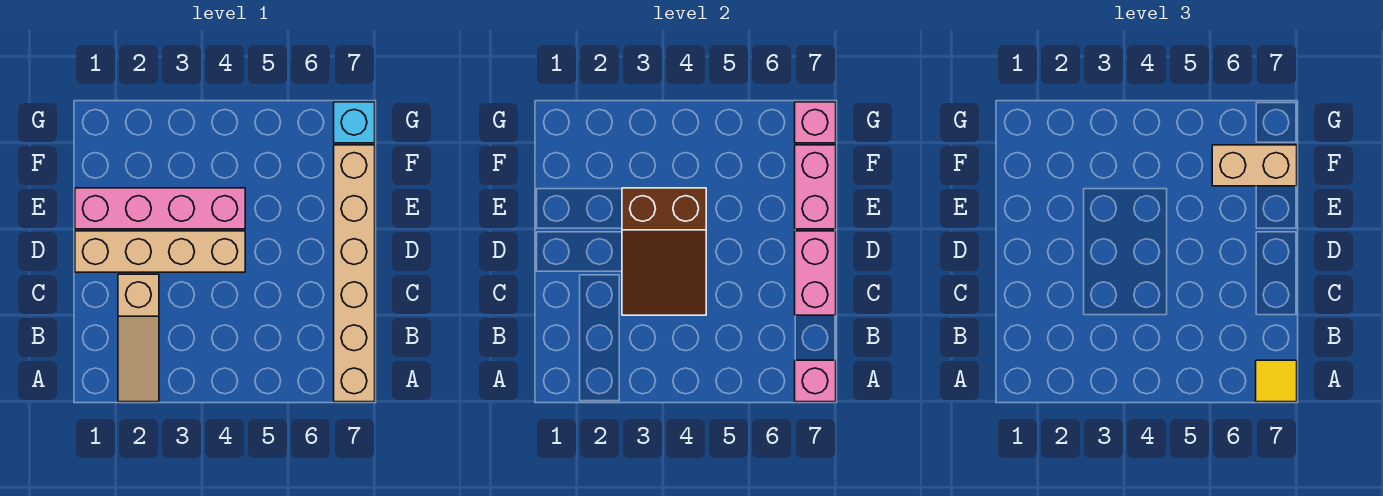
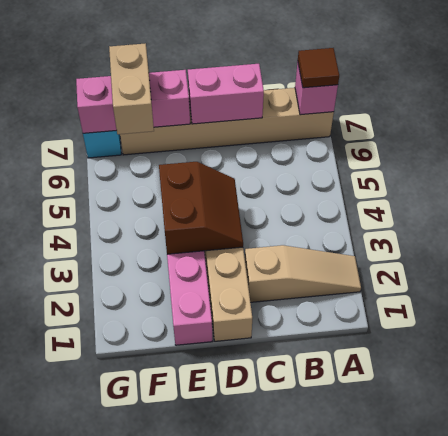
yellow tile A7 level 3 -> brown tile A7 level 3
brown slope C3:E4 level 2 top E -> brown slope D3:E4 level 2 top E

